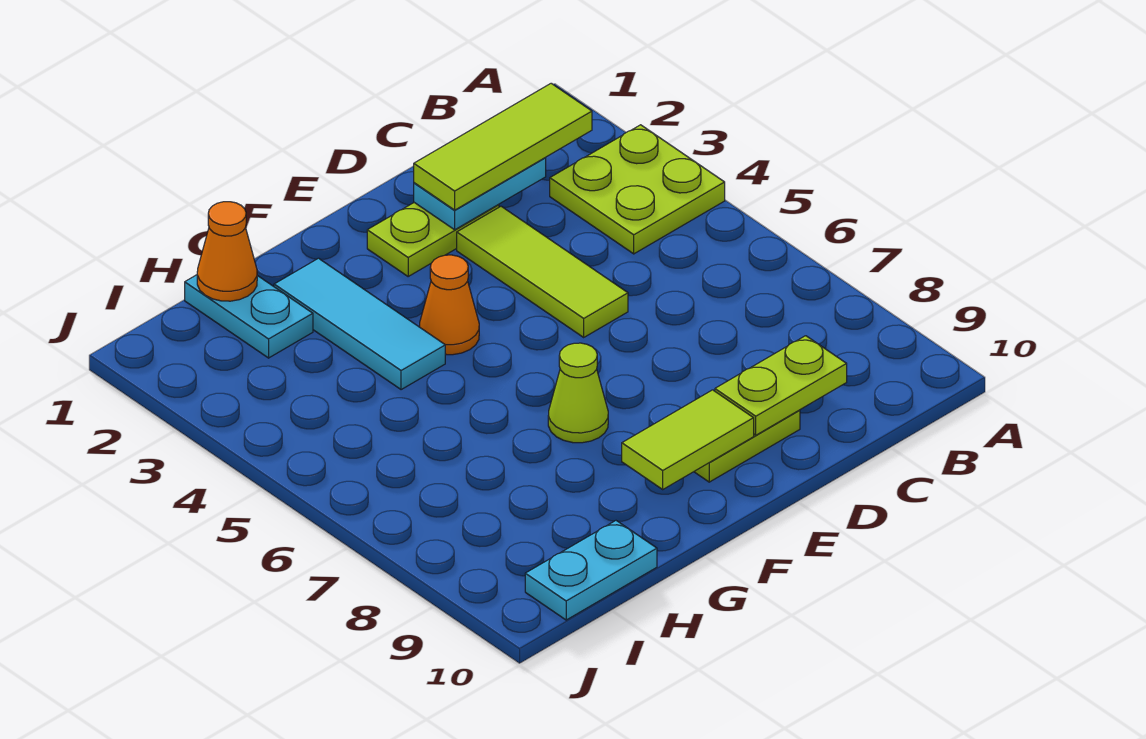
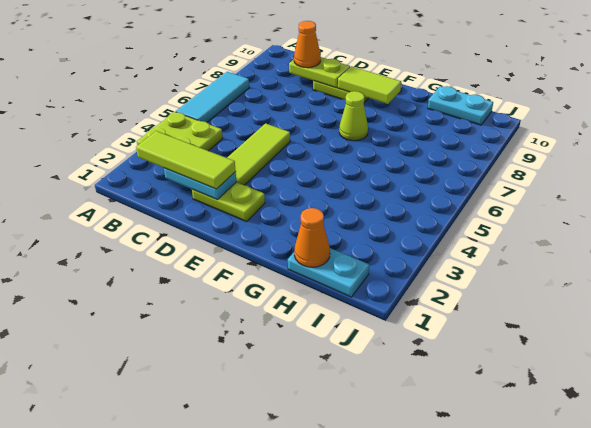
orange cone F4 level 1 -> orange cone C9 level 3
cyan tile G2:G4 level 1 -> cyan tile A5:A7 level 1
cyan plate H1:H2 level 1 -> cyan plate H1:I1 level 1

